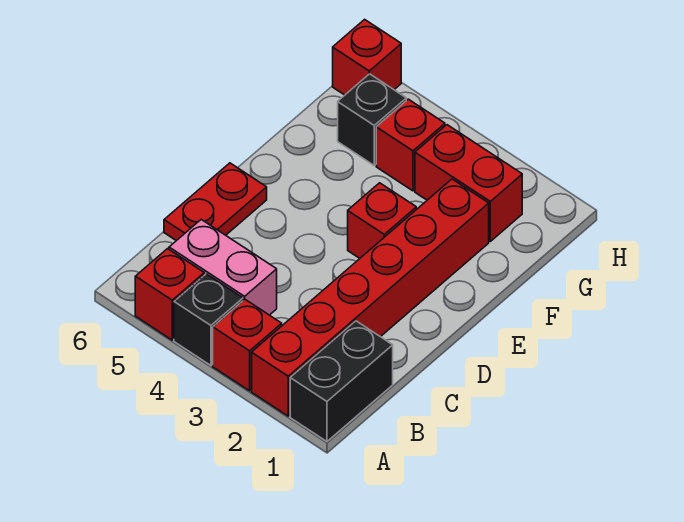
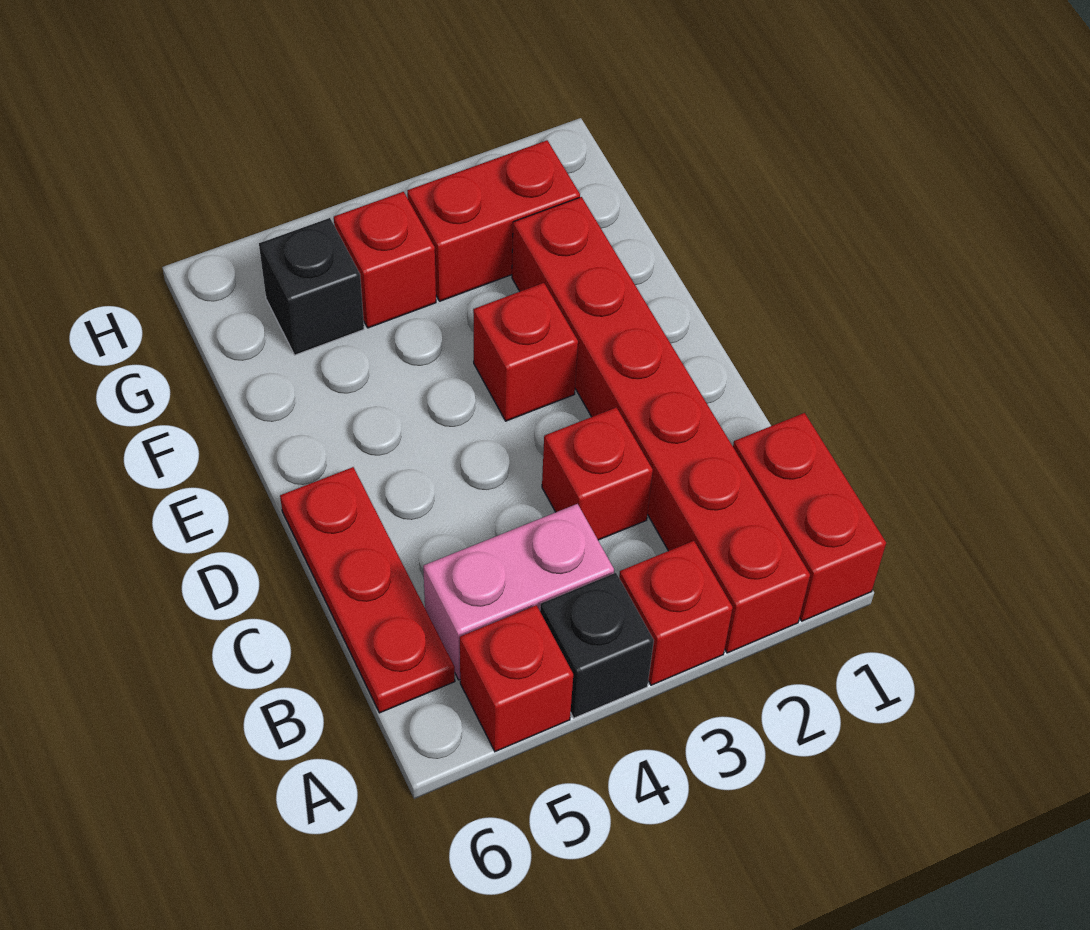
black brick A1:B1 level 1 -> red brick A1:B1 level 1
red plate C6:D6 level 1 -> red plate B6:D6 level 1
red brick H6 level 1 -> red brick C3 level 1

